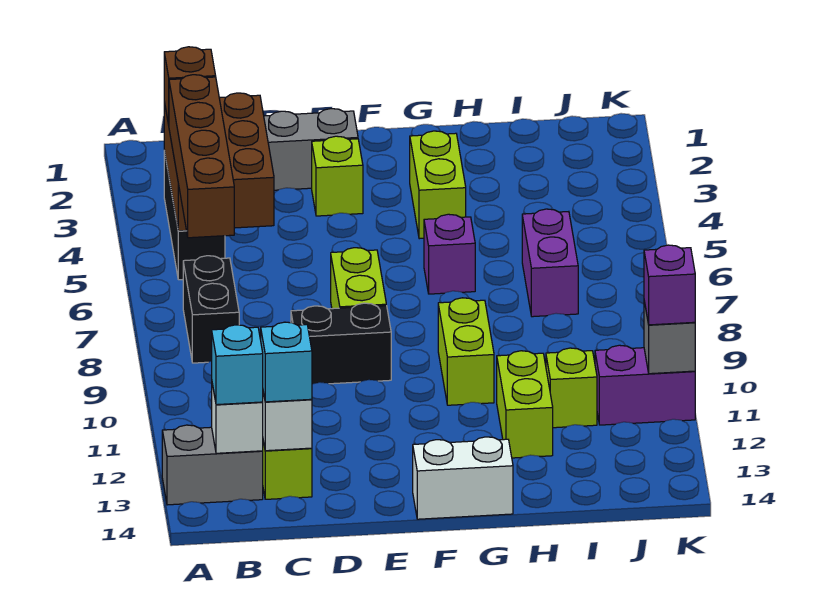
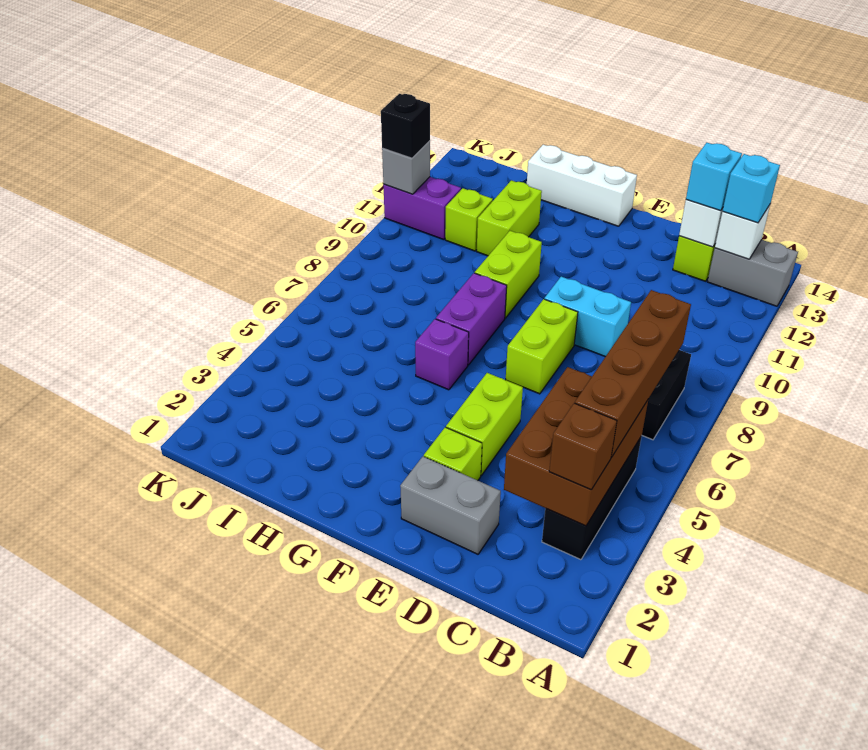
black brick D9:E9 level 1 -> cyan brick D9:E9 level 1
white brick F14:G14 level 1 -> white brick F14:H14 level 1
lime brick G3:G4 level 1 -> lime brick E4:E5 level 1
purple brick I6:I7 level 1 -> purple brick G7:G8 level 1
purple brick K11 level 3 -> black brick K11 level 3

